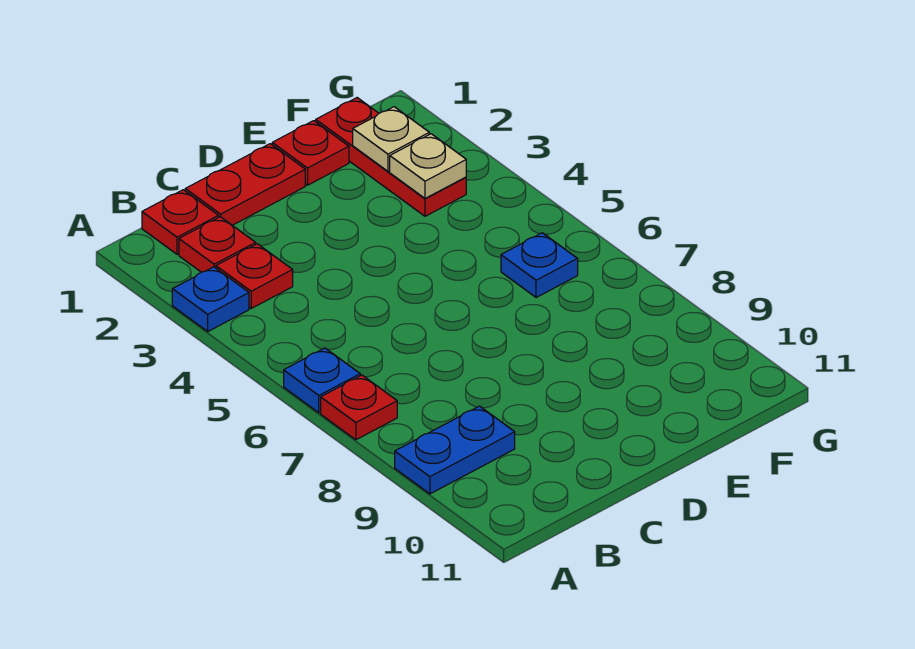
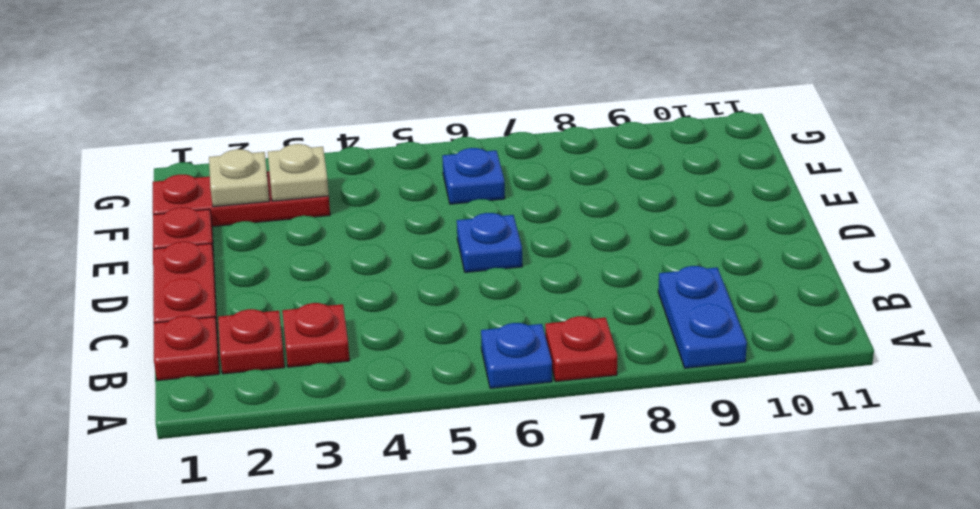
blue plate A3 level 1 -> blue plate D6 level 1

